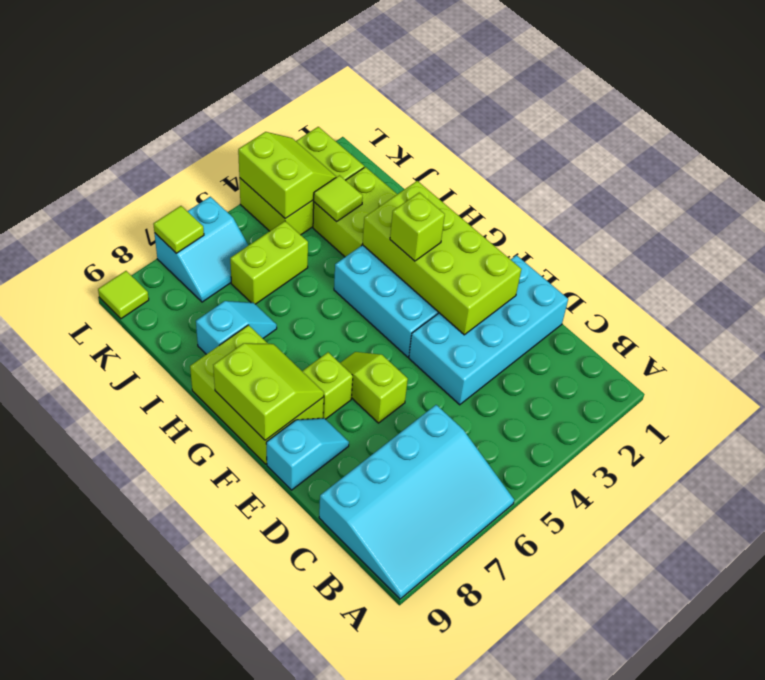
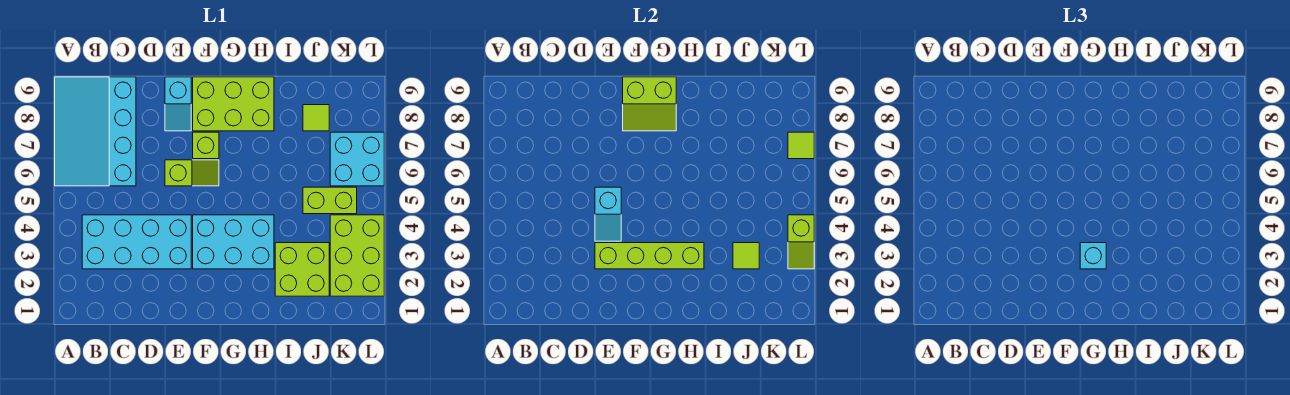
cyan brick D1:E4 level 1 -> cyan brick B3:E4 level 1
lime brick E2:H3 level 2 -> lime brick E3:H3 level 2
lime brick G3 level 3 -> cyan brick G3 level 3
cyan slope I7:I8 level 1 top 8 -> cyan slope E4:E5 level 2 top 5
lime brick J5:J6 level 1 -> lime brick J5:K5 level 1
lime slope K3:L4 level 2 top 4 -> lime slope L3:L4 level 2 top 4
cyan slope K6:L7 level 1 top L -> cyan brick K6:L7 level 1
lime tile L9 level 1 -> lime tile J8 level 1

